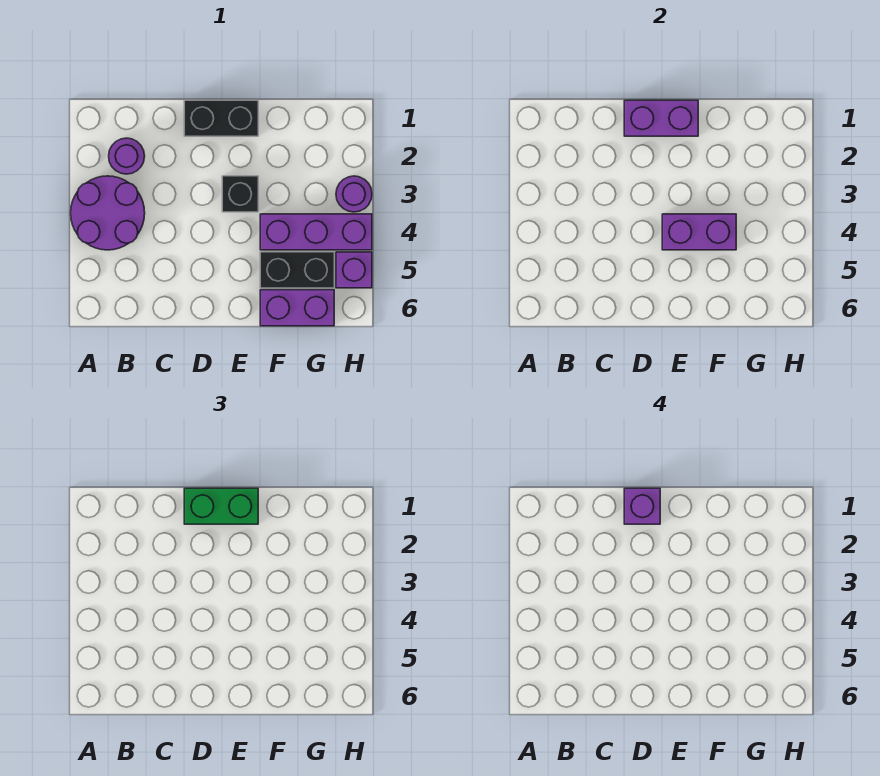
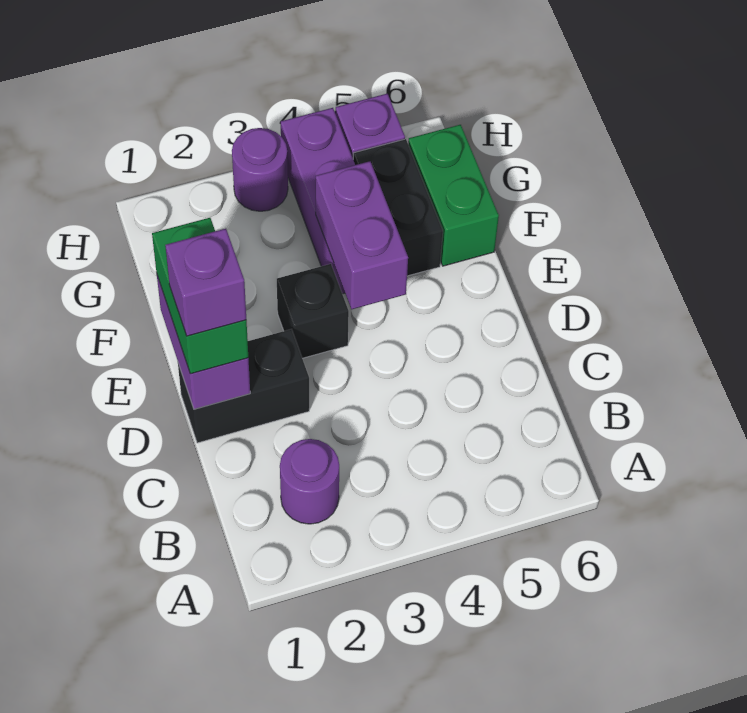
purple round brick A3:B4 level 1 -> none
black brick D1:E1 level 1 -> black brick D1:D2 level 1
purple brick F6:G6 level 1 -> green brick F6:G6 level 1

